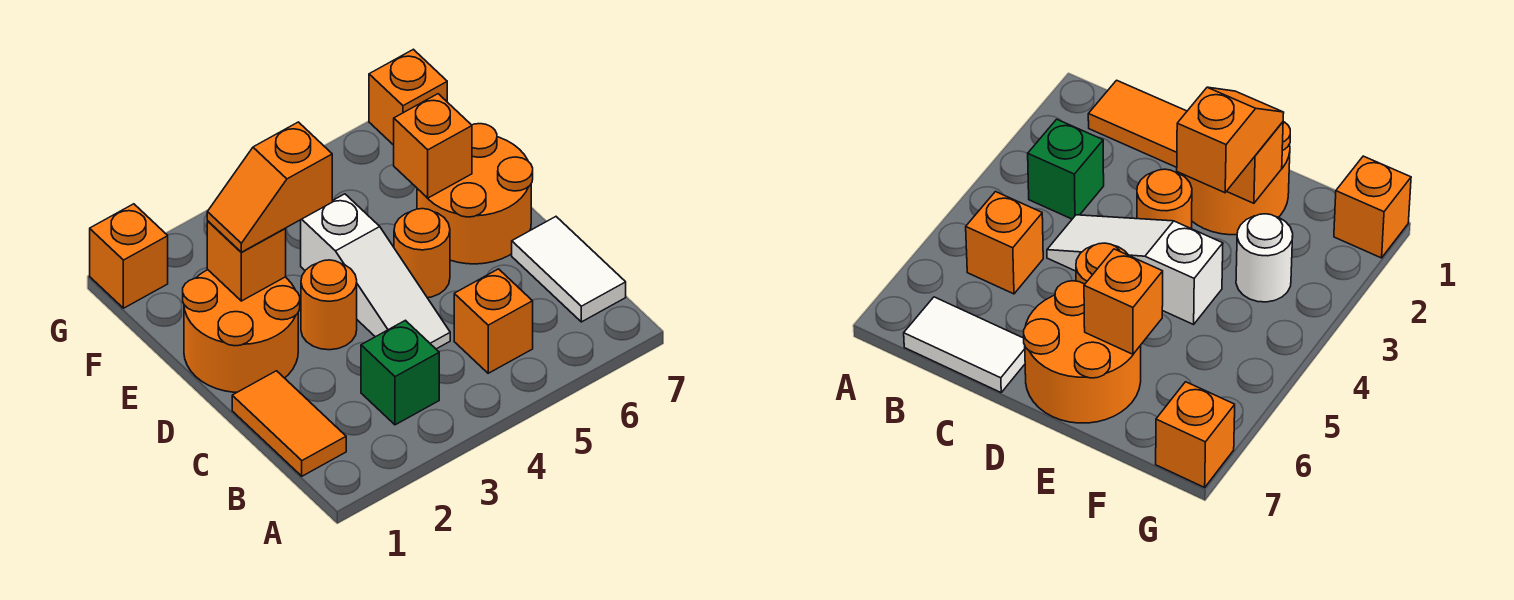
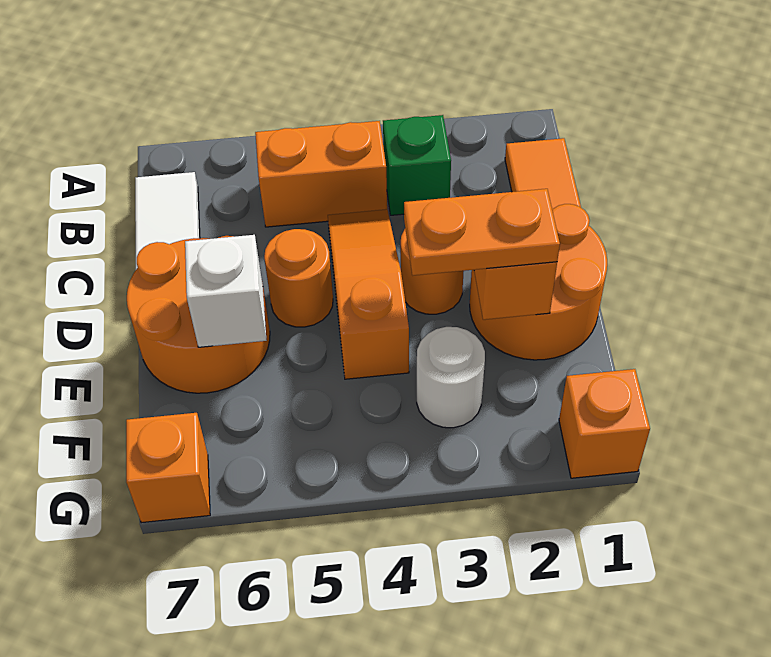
orange brick B5 level 1 -> orange brick B4:B5 level 1
white slope C4:E4 level 1 top E -> orange slope C4:E4 level 1 top E
orange slope E2:E3 level 3 top 3 -> orange plate E2:E3 level 3
orange brick E6 level 2 -> white brick E6 level 2

